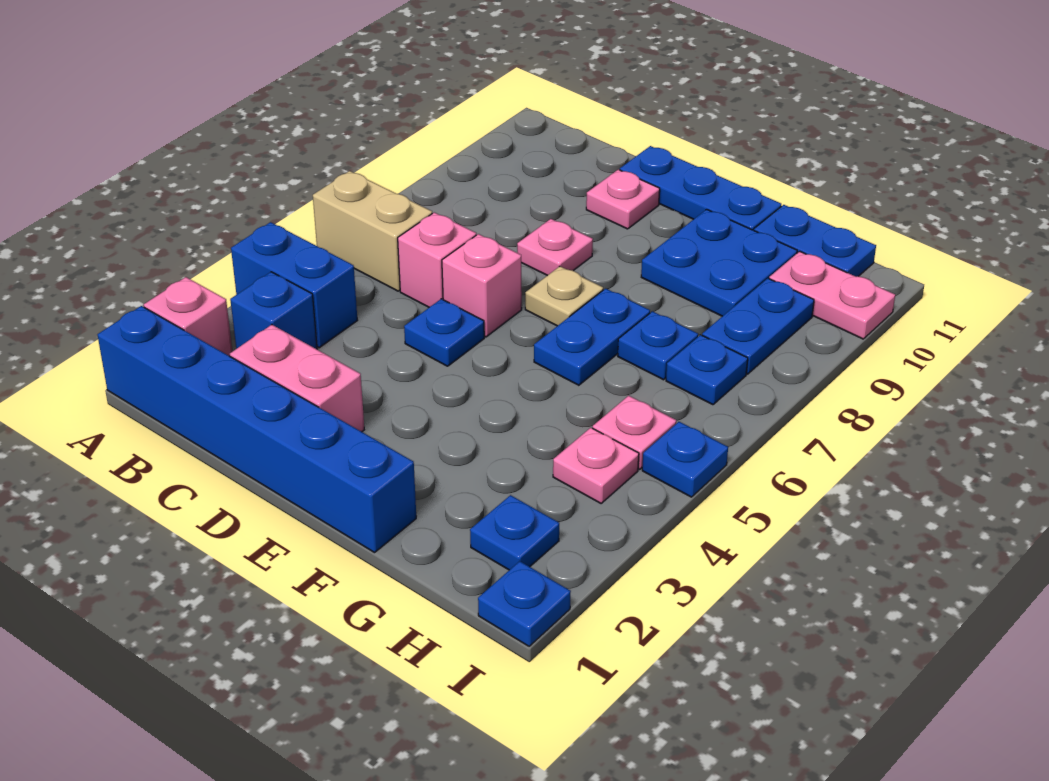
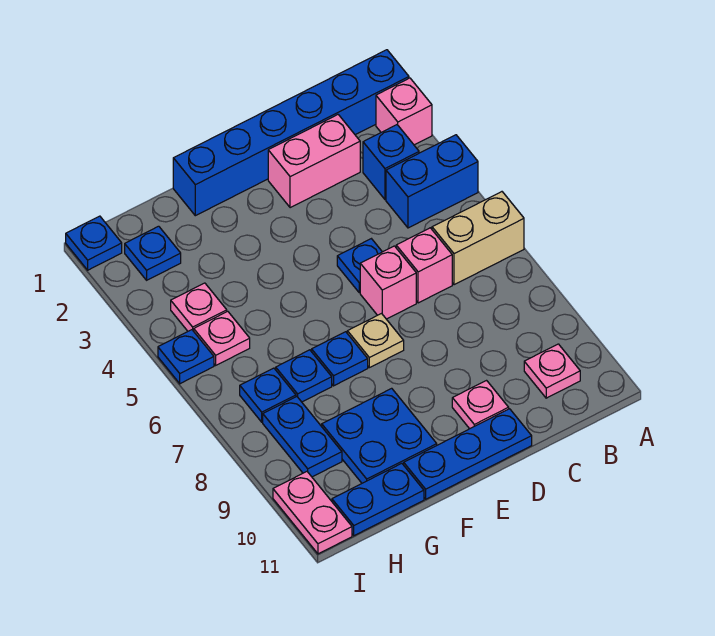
pink plate D8 level 1 -> pink plate B10 level 1
blue plate F6:F7 level 1 -> blue plate F7 level 1
pink plate H10:I10 level 1 -> pink plate I10:I11 level 1

